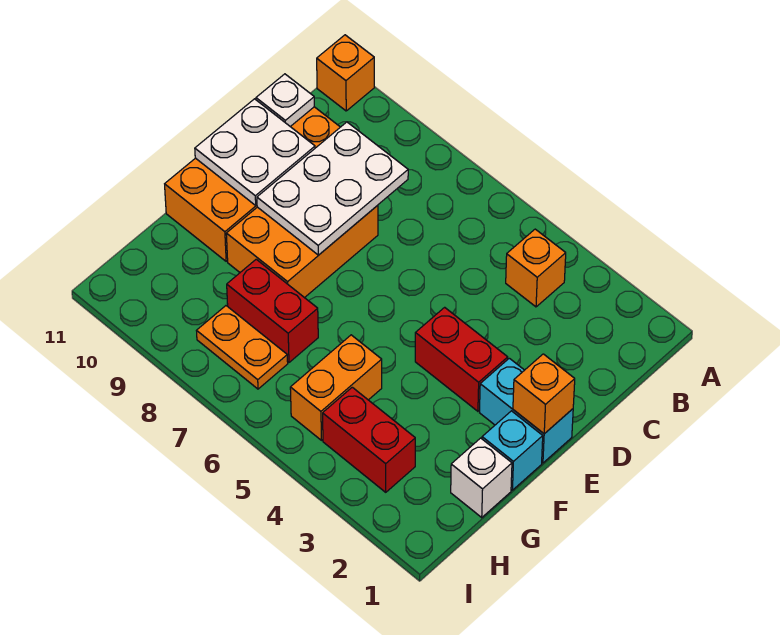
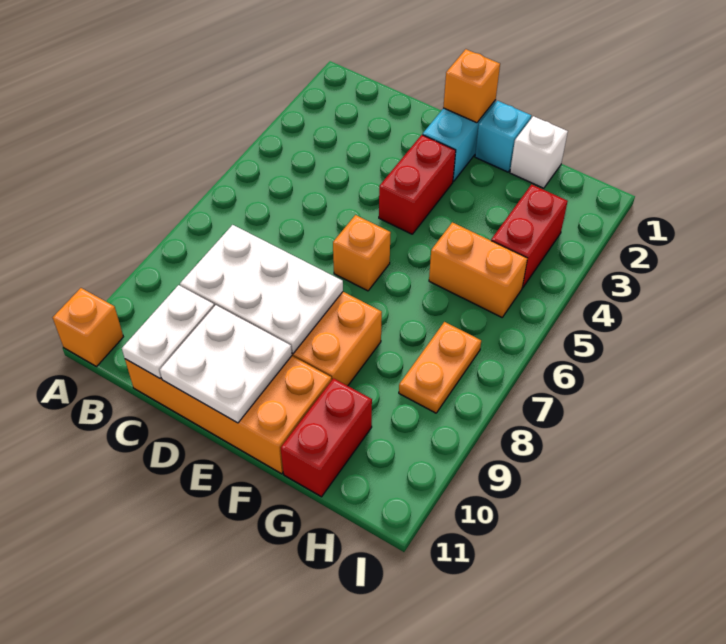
orange brick B4 level 1 -> orange brick E6 level 1
white plate C11 level 2 -> white plate C10:C11 level 2
red brick G7:G8 level 1 -> red brick G10:G11 level 1

